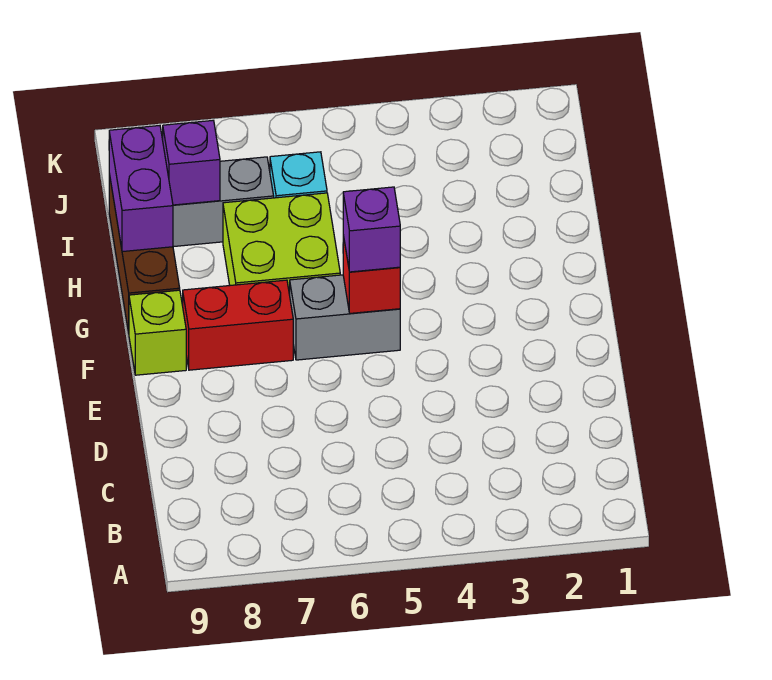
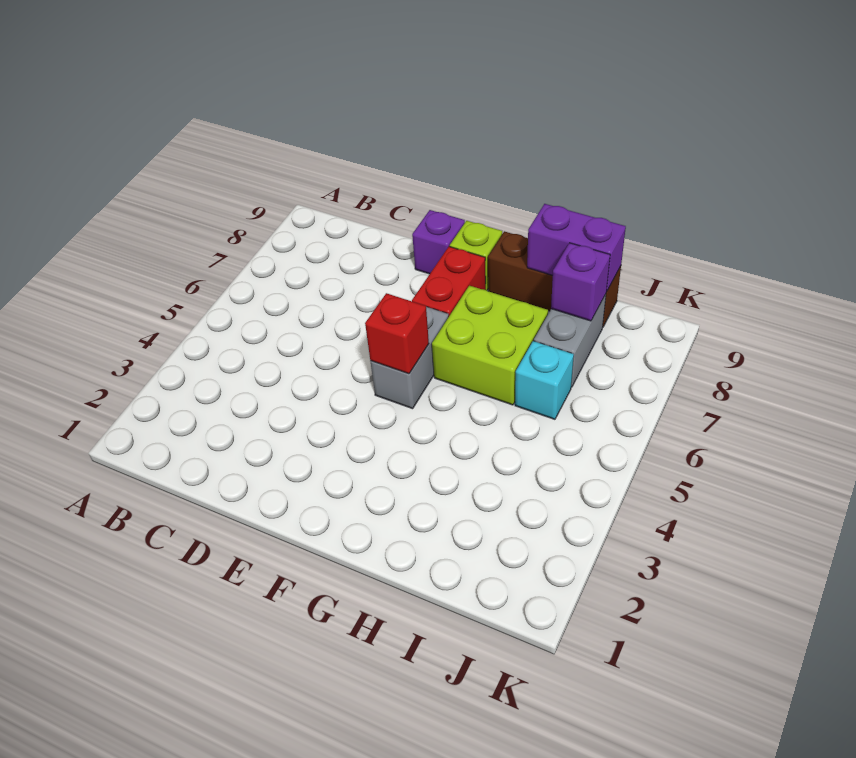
purple brick F5 level 3 -> purple brick E9 level 1

